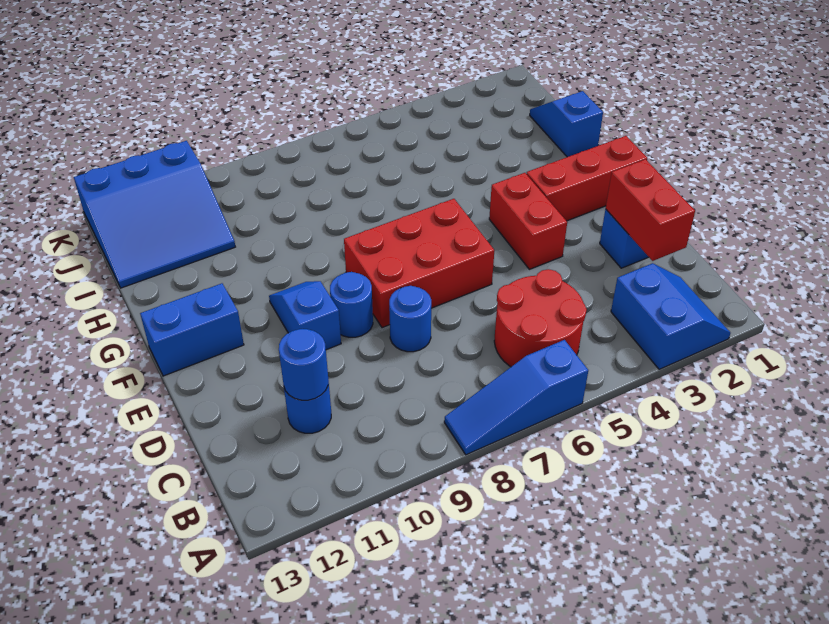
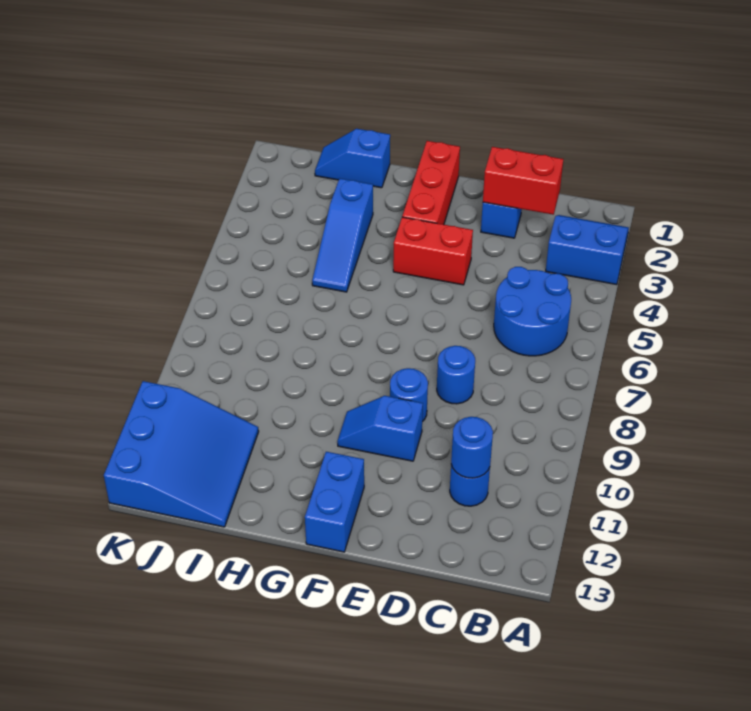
blue slope A6:A8 level 1 top 6 -> blue slope H3:H5 level 1 top 3
red round brick B5:C6 level 1 -> blue round brick B5:C6 level 1
red brick E6:F8 level 1 -> none

